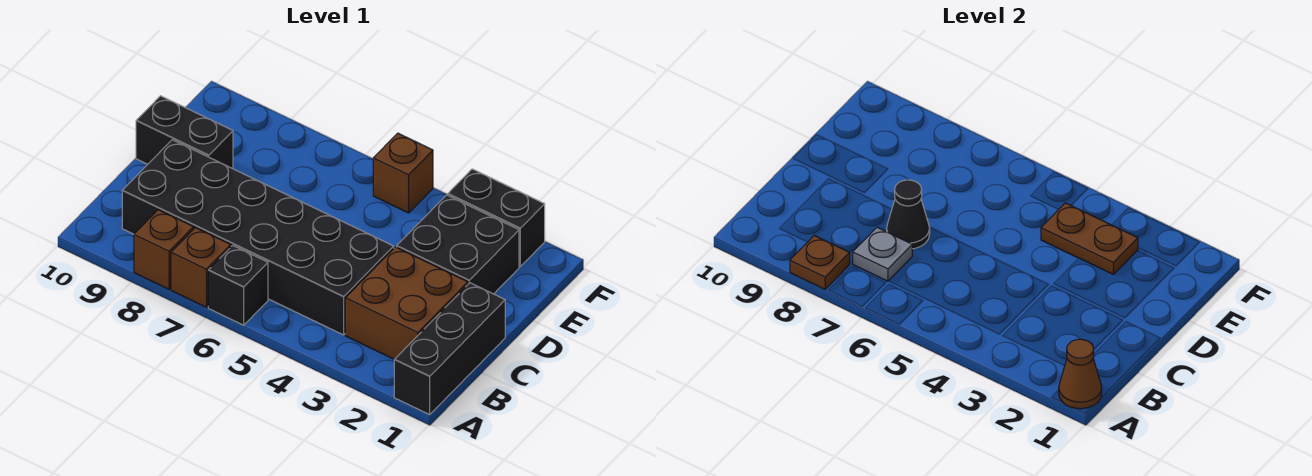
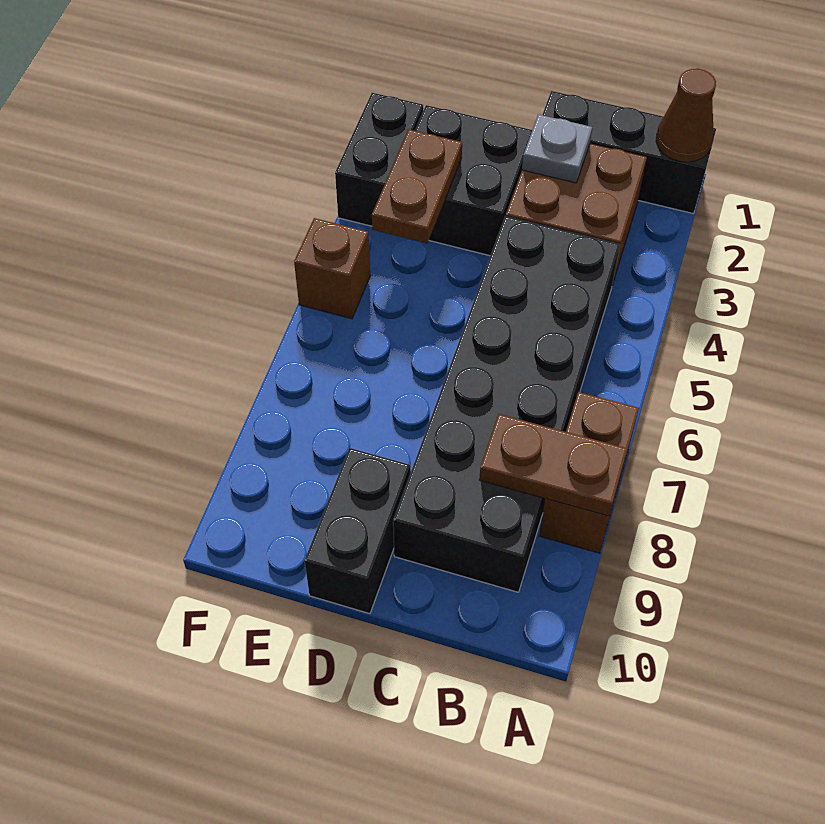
black brick A6 level 1 -> none
brown plate A8 level 2 -> brown plate A8:B8 level 2
grey plate B7 level 2 -> grey plate C2 level 2
black cone C7 level 2 -> none

